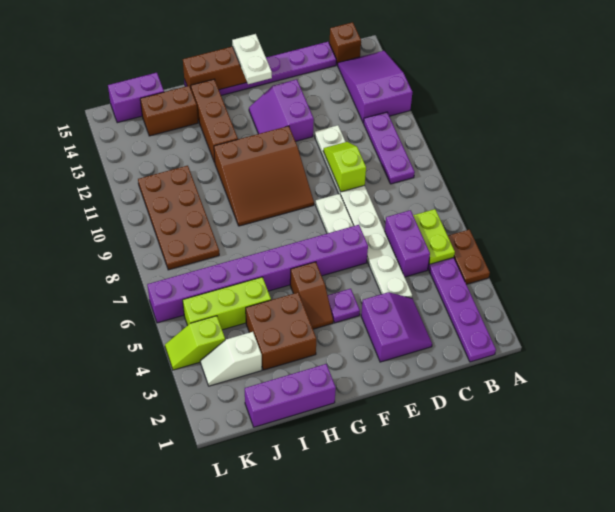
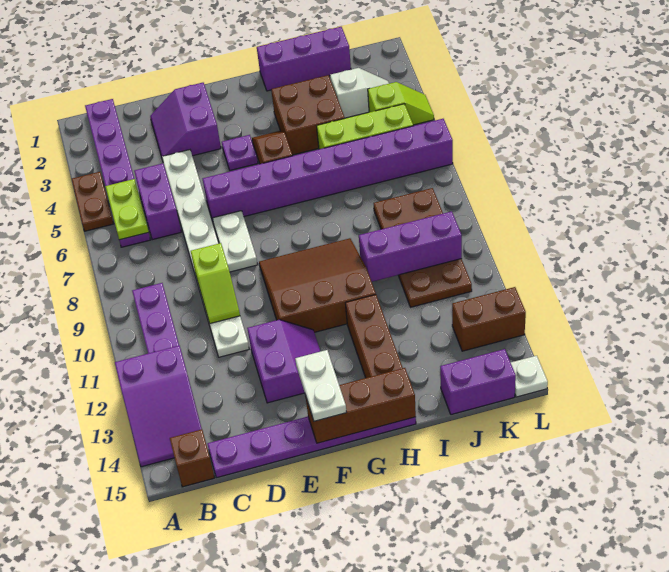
none -> purple brick I10:K10 level 2
brown brick I14:J14 level 1 -> brown brick K13:L13 level 1
none -> white plate L15 level 1

